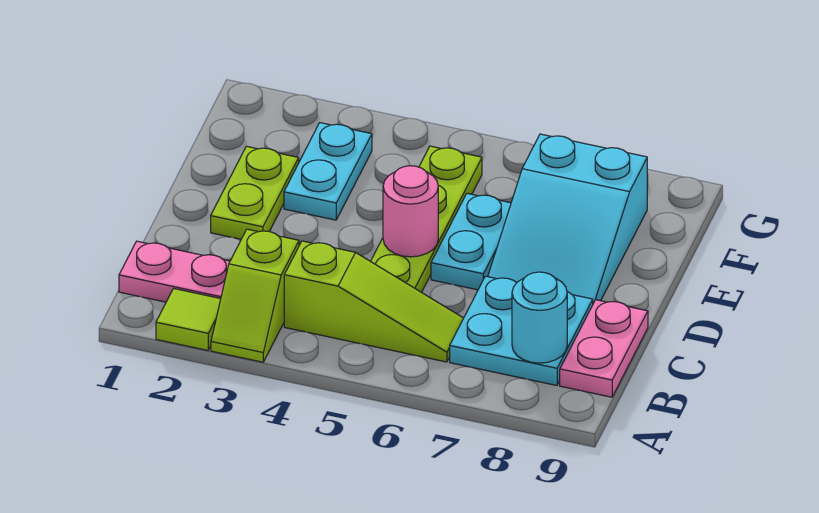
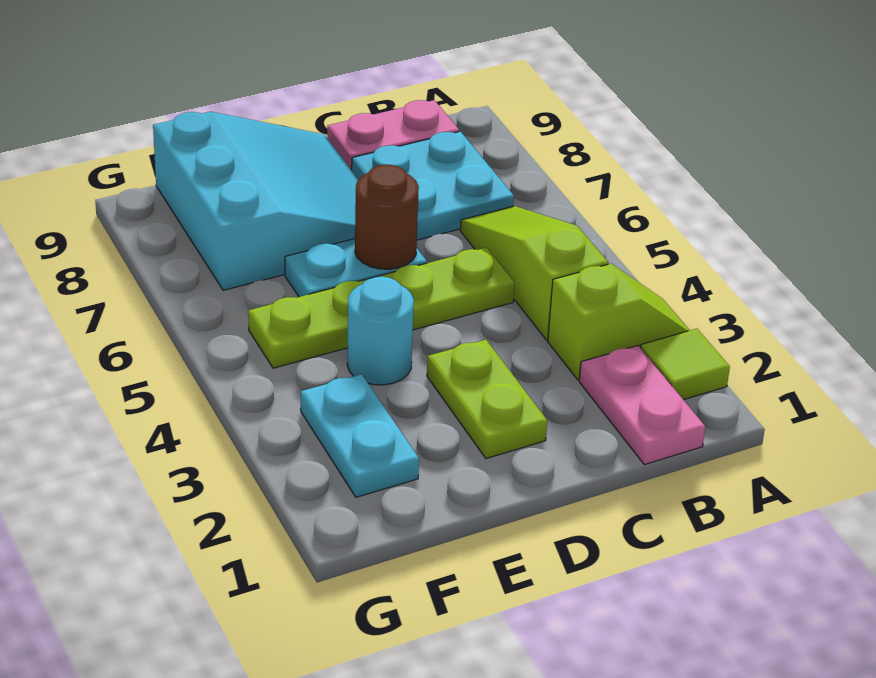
cyan round brick B8 level 2 -> cyan round brick E4 level 1
lime plate D2:E2 level 1 -> lime plate D2:D3 level 1
pink round brick D5 level 2 -> none
none -> brown round brick D6 level 2
cyan slope D7:F8 level 1 top F -> cyan slope D7:F9 level 1 top F
cyan plate E3:F3 level 1 -> cyan plate F2:F3 level 1

